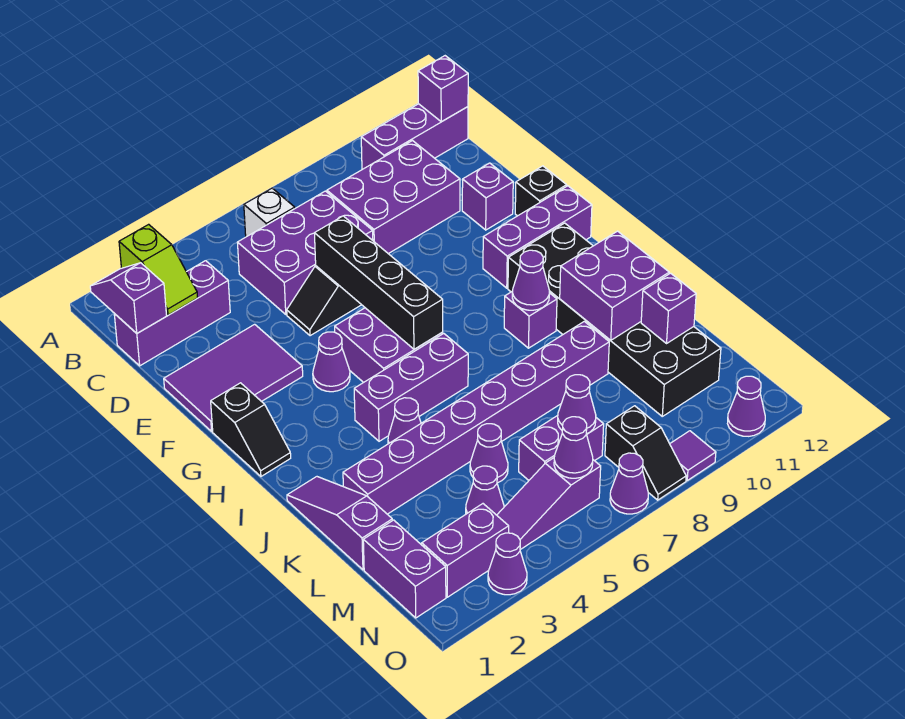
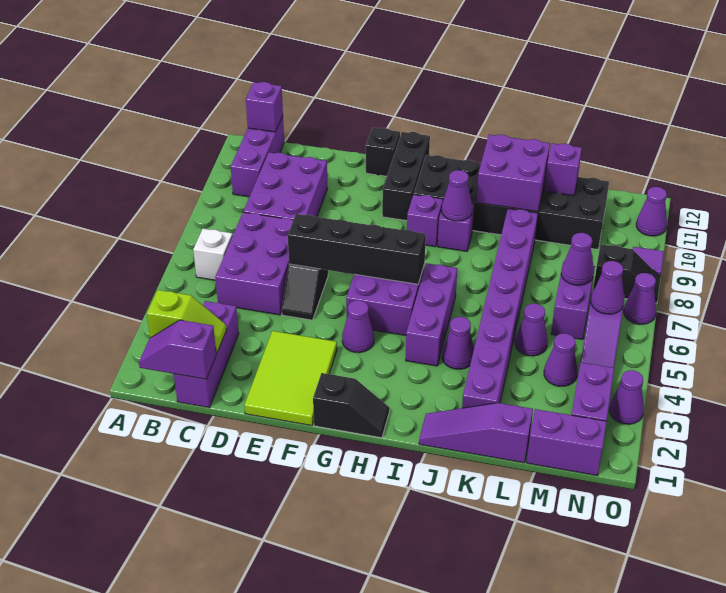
purple tile E1:F3 level 1 -> lime tile E1:F3 level 1
purple brick E11 level 1 -> purple brick H9 level 1
purple brick G10:G12 level 1 -> black brick G10:G12 level 1

